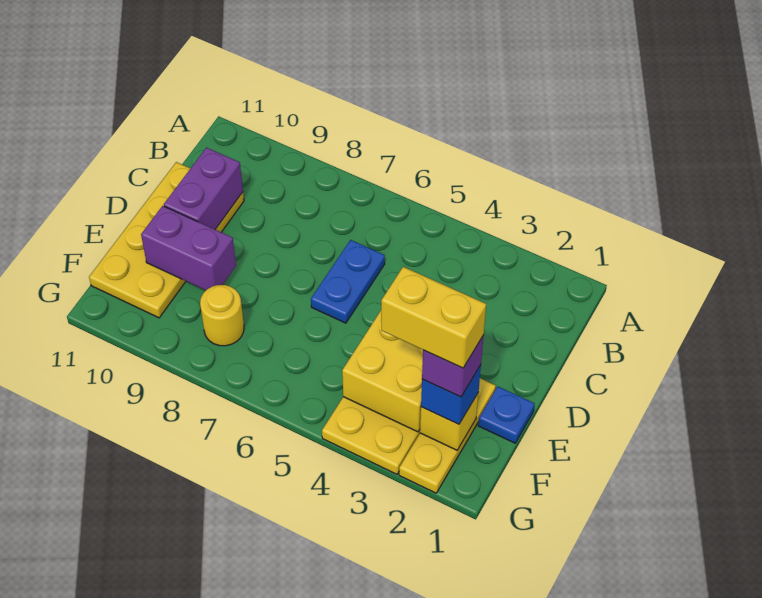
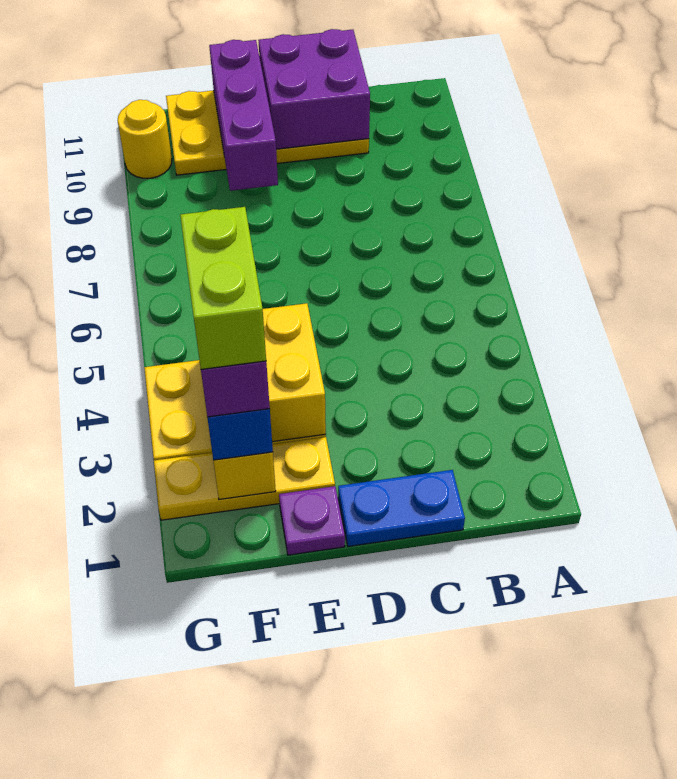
blue plate C6:D6 level 1 -> blue plate C1:D1 level 1
purple brick C10:D10 level 2 -> purple brick C10:D11 level 2
blue plate E1 level 1 -> purple plate E1 level 1
purple brick E9:E10 level 2 -> purple brick E9:E11 level 2
yellow brick F2:F3 level 5 -> lime brick F2:F3 level 5
yellow round brick F8 level 1 -> yellow round brick G10 level 1

